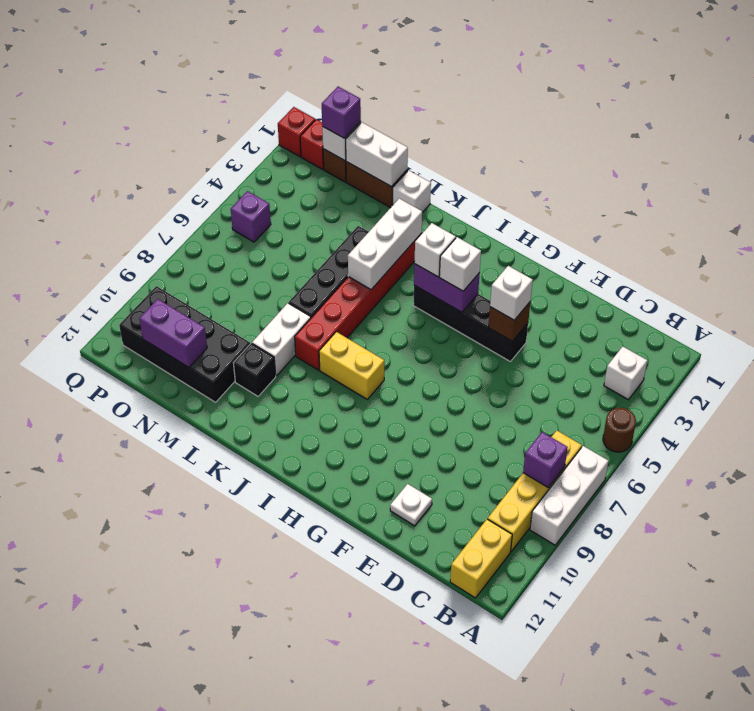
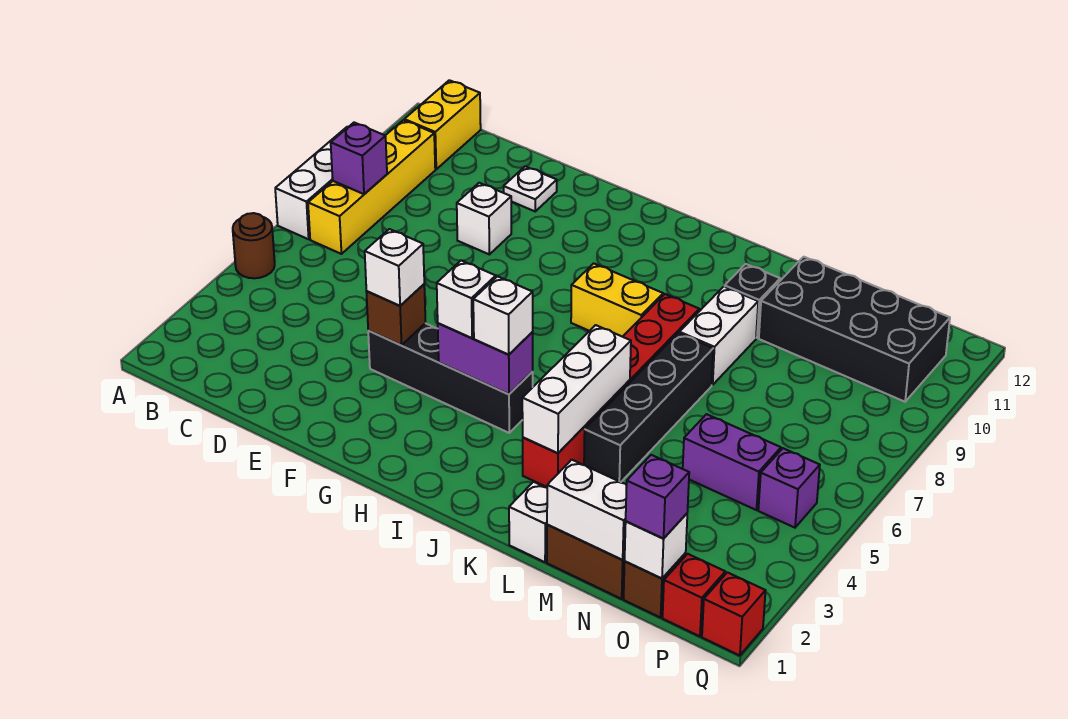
white brick B3 level 1 -> white brick E9 level 1
purple brick N11:O11 level 2 -> purple brick N5:O5 level 1

